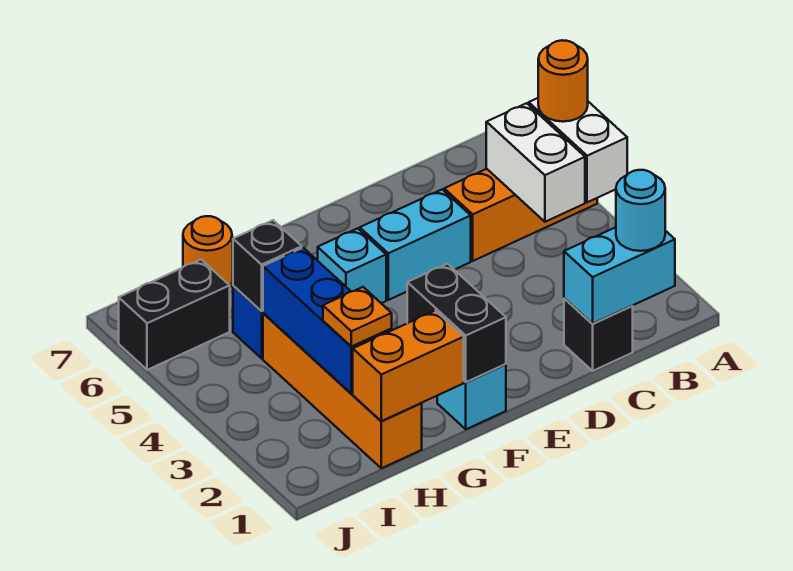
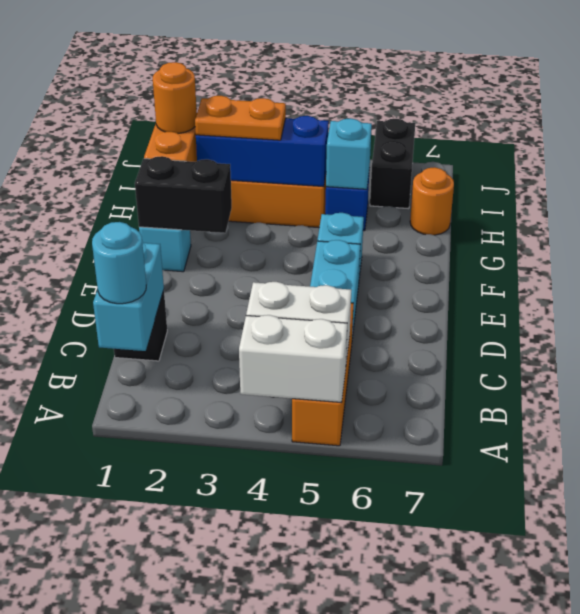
orange round brick A5 level 3 -> orange round brick H1 level 3
orange plate H2 level 3 -> orange plate H2:H3 level 3
black brick H5 level 2 -> cyan brick H5 level 2

